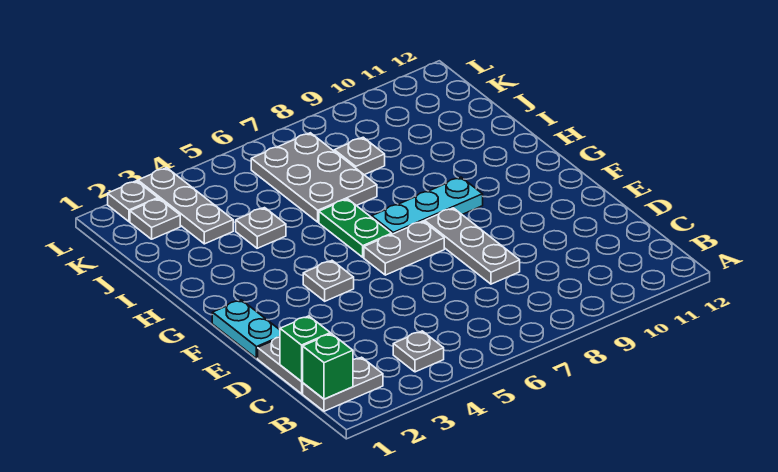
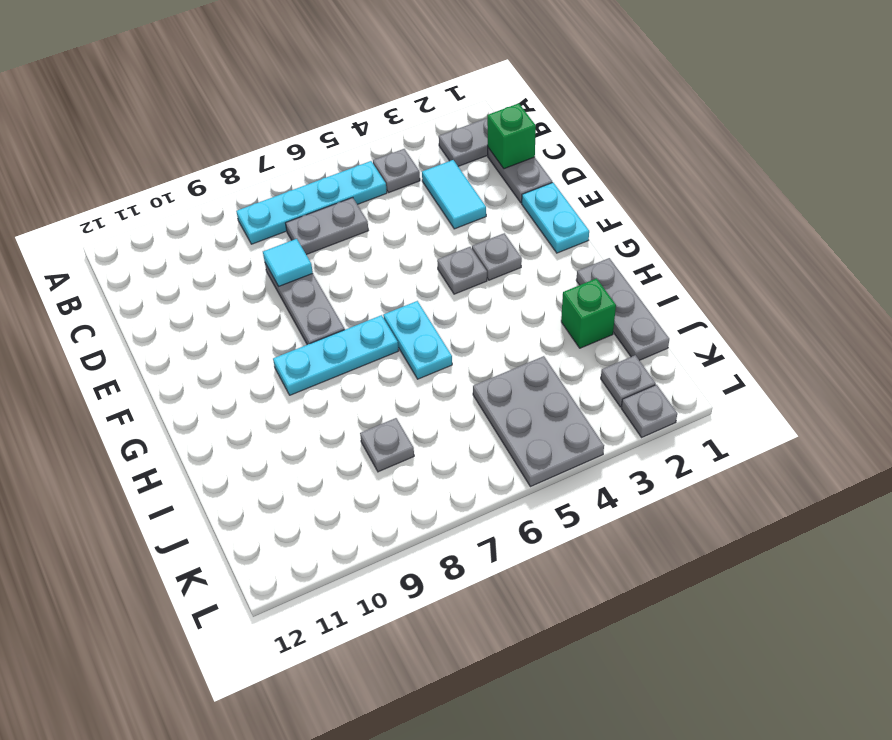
green brick B1 level 2 -> green brick I2 level 1
none -> cyan plate B5:B8 level 1
none -> cyan tile C3:D3 level 1
none -> cyan tile D8 level 2
grey plate F6:F7 level 1 -> grey plate C6:C7 level 1
green plate G6:H6 level 1 -> cyan plate G6:H6 level 1
grey plate I4 level 1 -> grey plate F3 level 1
grey plate I6:K7 level 1 -> grey plate J4:L5 level 1
grey plate J3:L3 level 1 -> grey plate H1:J1 level 1

